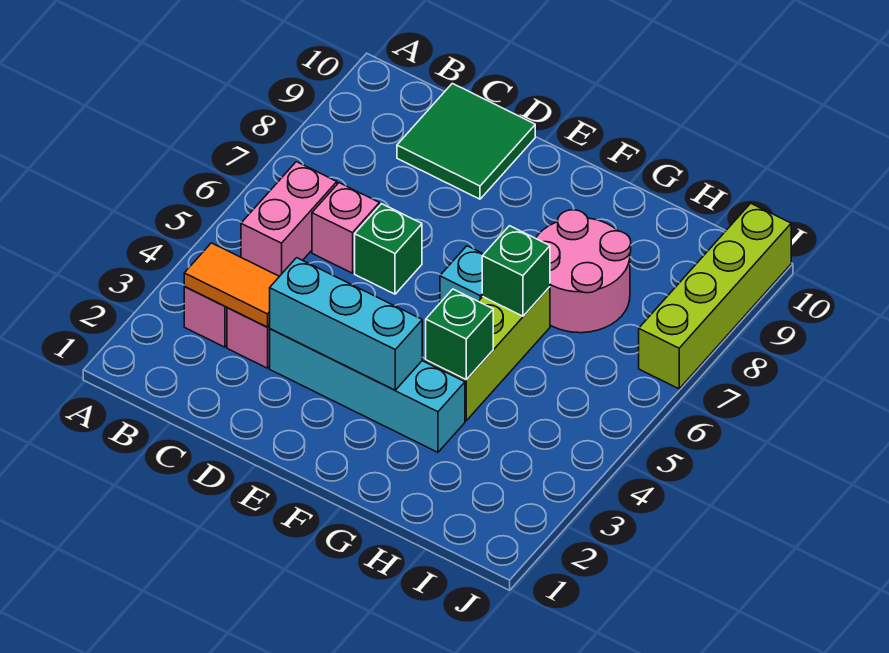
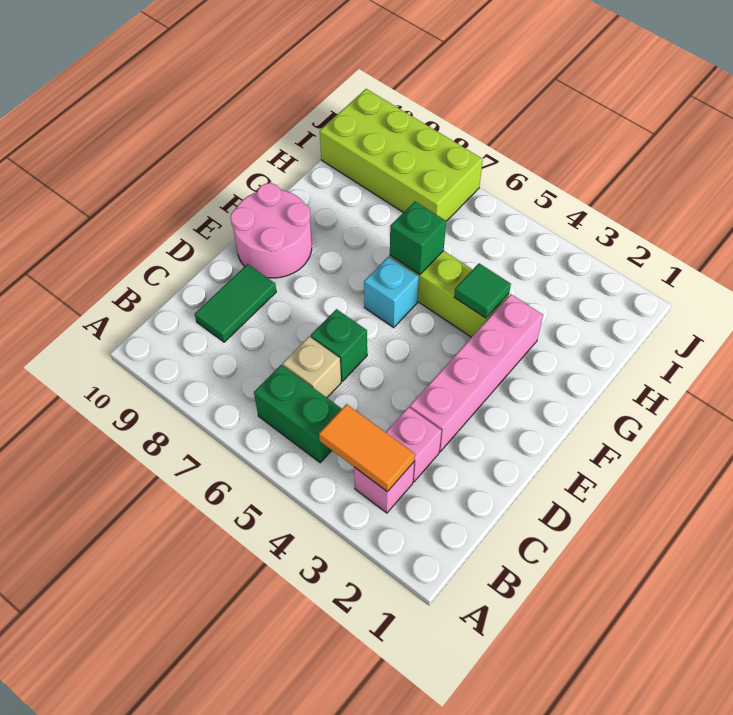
orange tile B3:C3 level 2 -> orange tile B3:B4 level 2
pink brick B5:B6 level 1 -> green brick B5:B6 level 1
pink brick C6 level 1 -> tan brick C6 level 1
green tile C9:D10 level 1 -> green tile C9:D9 level 1
cyan brick D3:G3 level 1 -> pink brick D3:G3 level 1
cyan brick D3:F3 level 2 -> none
green brick G4 level 2 -> green tile G4 level 2
pink round brick G7:H8 level 1 -> pink round brick E9:F10 level 1
lime brick J7:J10 level 1 -> lime brick I7:J10 level 1

